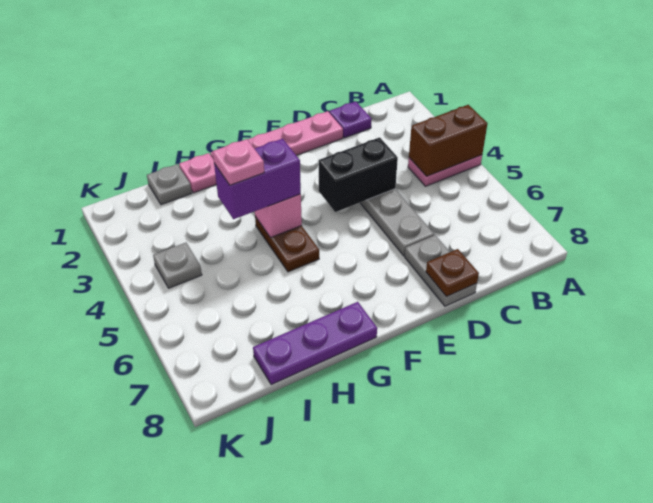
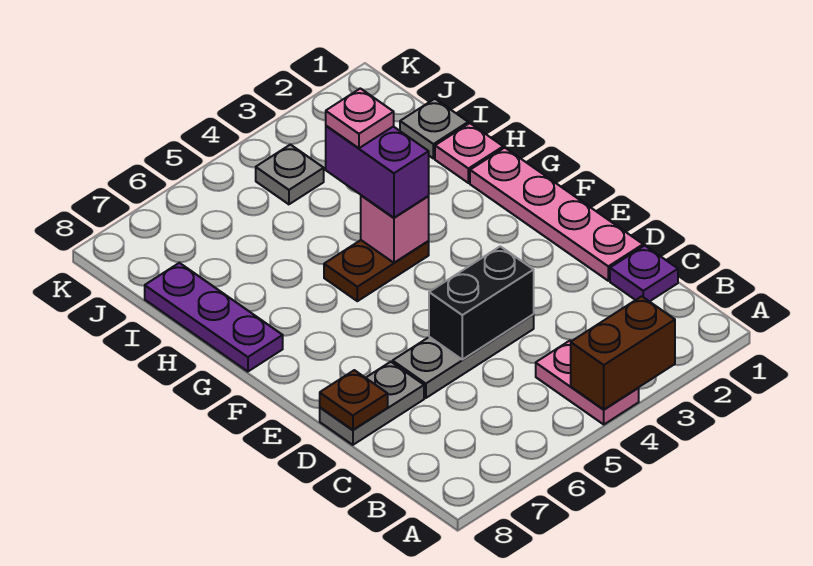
brown brick A4:B4 level 2 -> brown brick A3:A4 level 2
black brick D4:E4 level 2 -> black brick D4:D5 level 2

